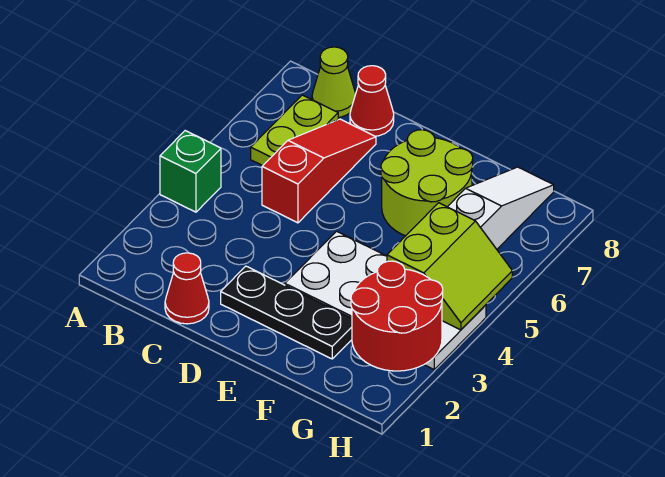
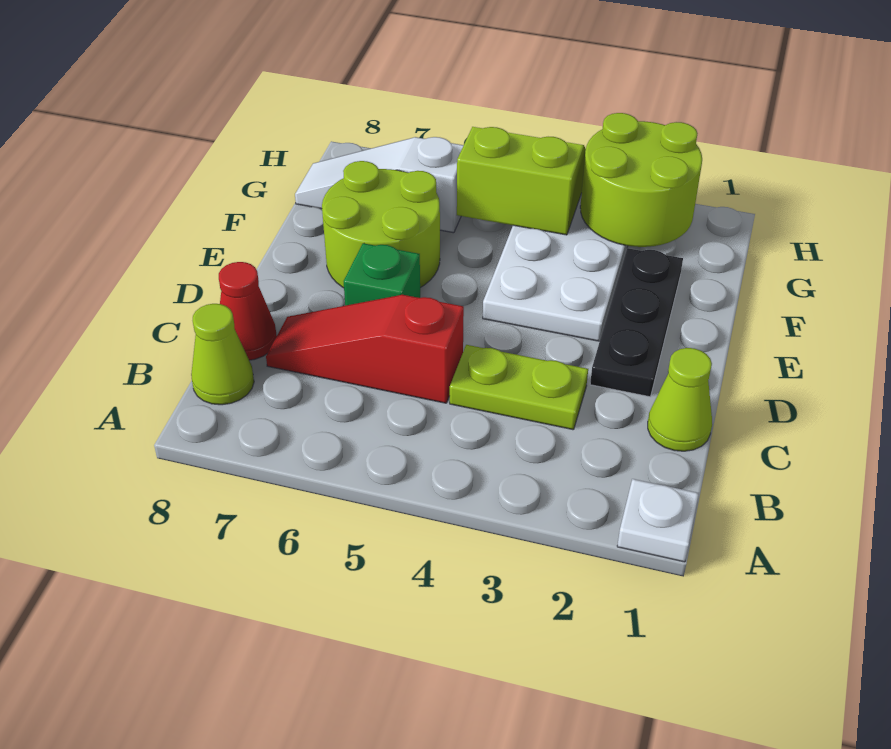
none -> white plate A1 level 1
green brick A4 level 1 -> green brick D6 level 1
lime plate B6:B7 level 1 -> lime plate C3:C4 level 1
red cone C1 level 1 -> lime cone C1 level 1
red round brick G2:H3 level 2 -> lime round brick G2:H3 level 2

